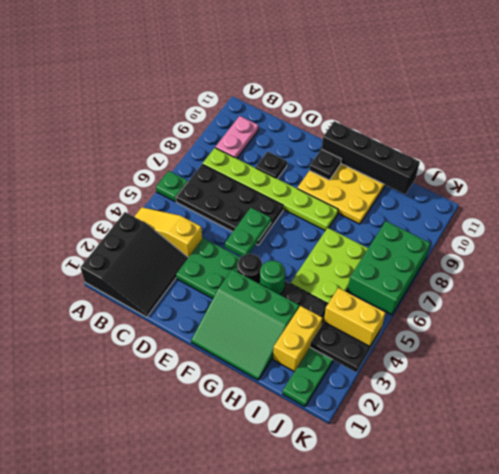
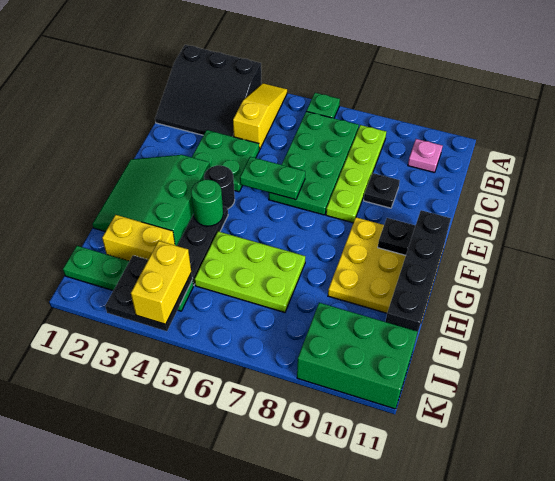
black plate B6:E7 level 1 -> green plate B6:E7 level 1
lime plate B8:G8 level 1 -> lime plate B8:E8 level 1
pink plate B9:B10 level 1 -> pink plate B10 level 1
green brick J6:K8 level 1 -> green brick J9:K11 level 1

